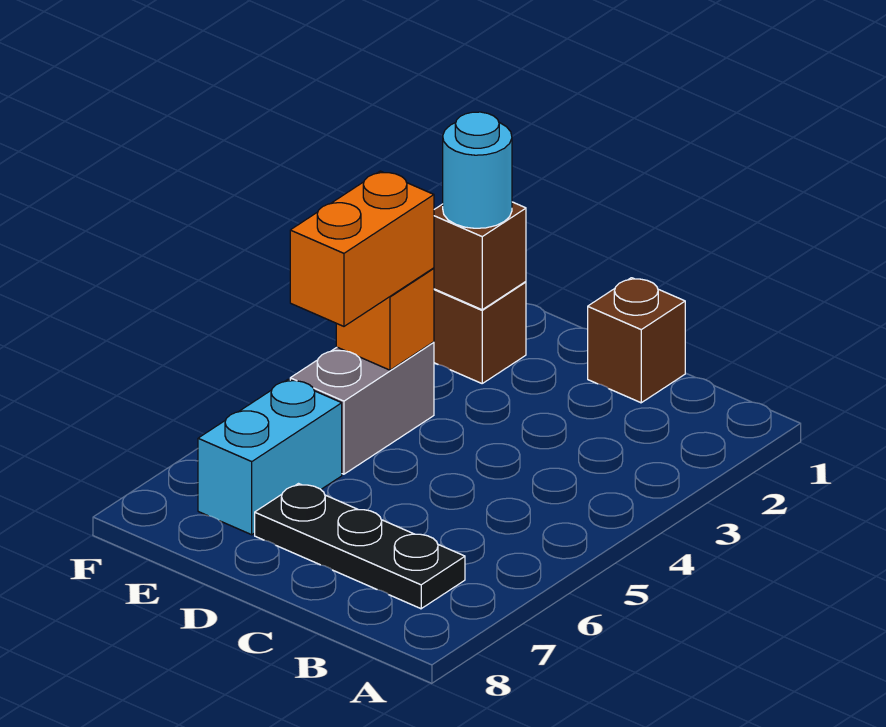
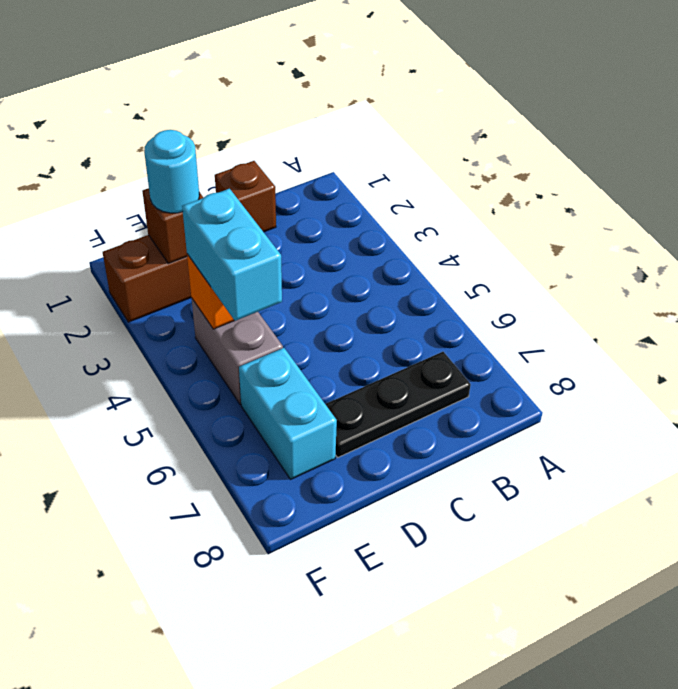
orange brick E4:E5 level 3 -> cyan brick E4:E5 level 3

